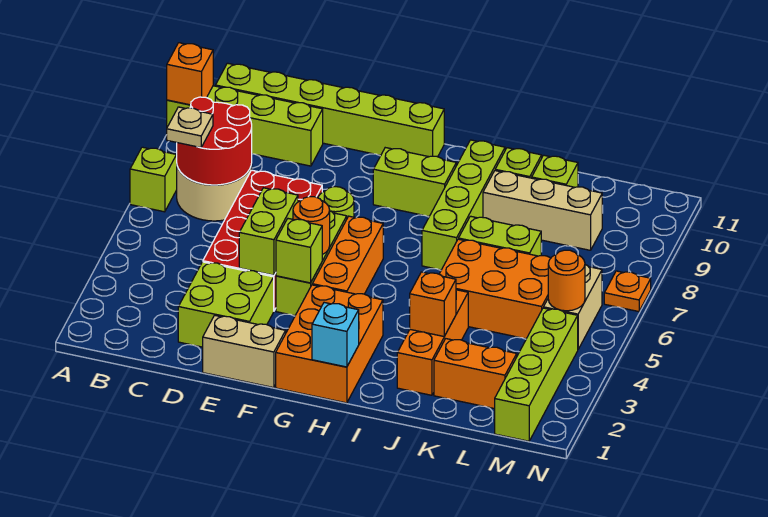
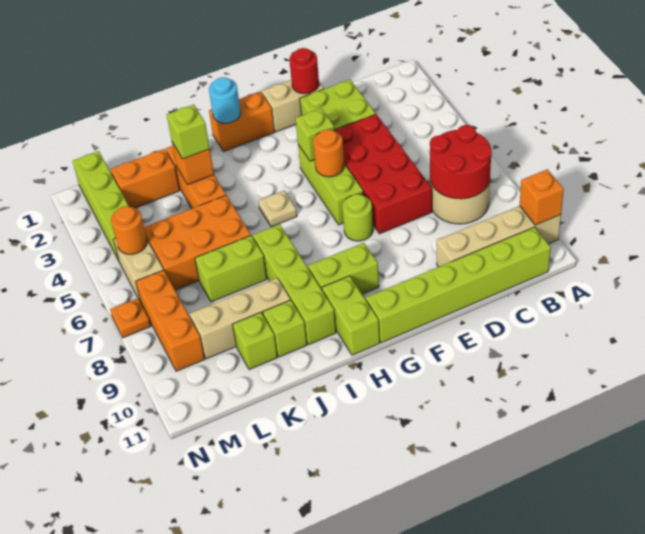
lime brick A7 level 1 -> lime brick J3 level 3
lime brick A10:D10 level 1 -> tan brick A10:D10 level 1
tan plate B7 level 3 -> tan plate H5 level 1
none -> red round brick E1 level 2
lime brick E4:E5 level 2 -> lime brick H10:H11 level 1
orange brick G1:H3 level 1 -> orange brick G1:H1 level 1
orange brick G4:G6 level 1 -> orange brick M7:M9 level 1
cyan brick H1 level 2 -> cyan round brick H1 level 2

